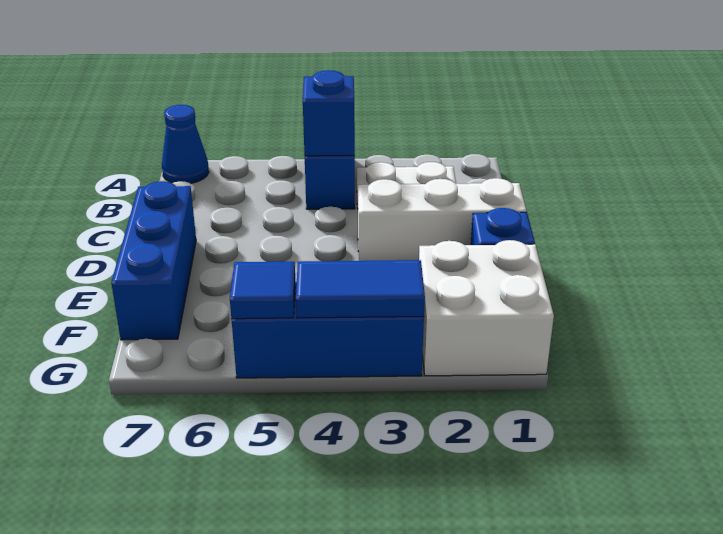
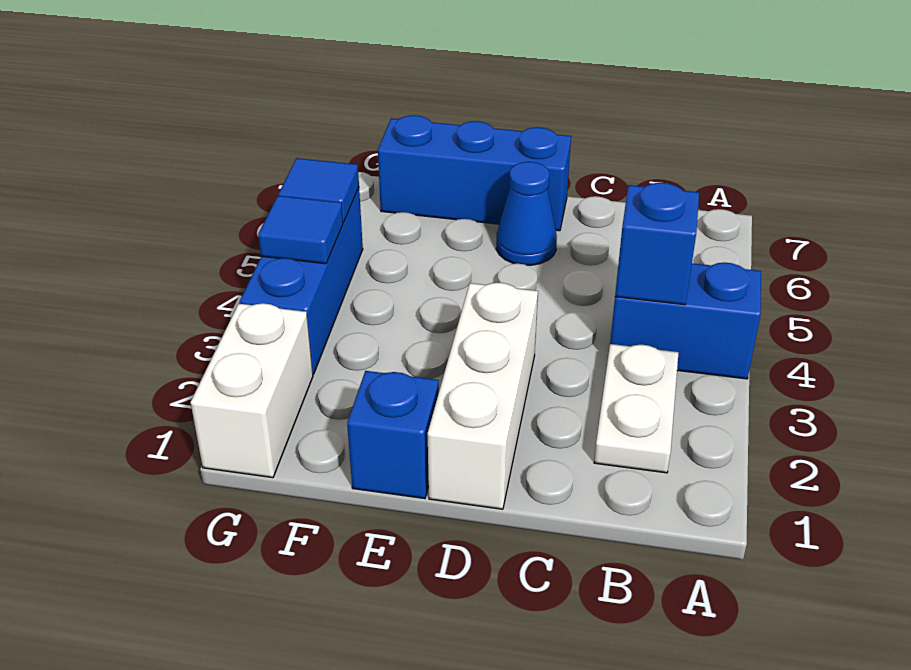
blue cone A7 level 1 -> blue cone D6 level 1
white brick F1:G2 level 1 -> white brick G1:G2 level 1
blue tile G3:G4 level 2 -> blue tile G4 level 2

